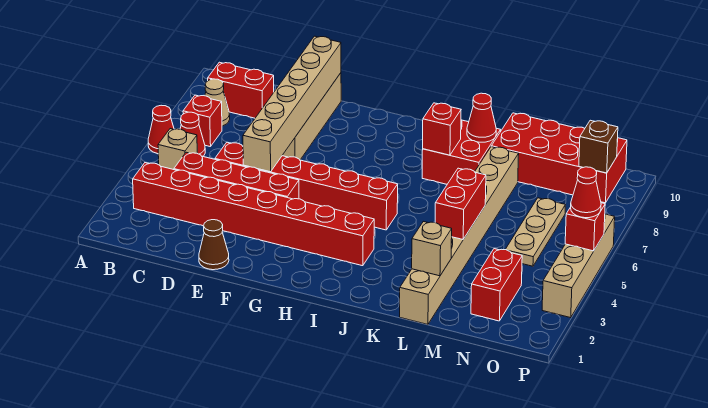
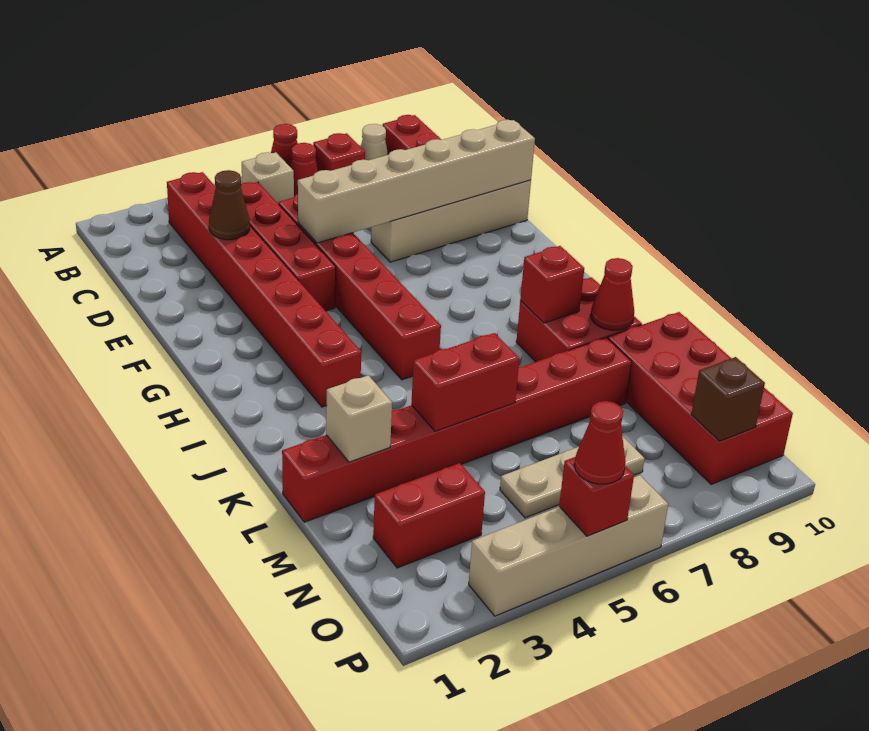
brown cone E1 level 1 -> brown cone D3 level 2
tan brick L1:L8 level 1 -> red brick L1:L8 level 1

